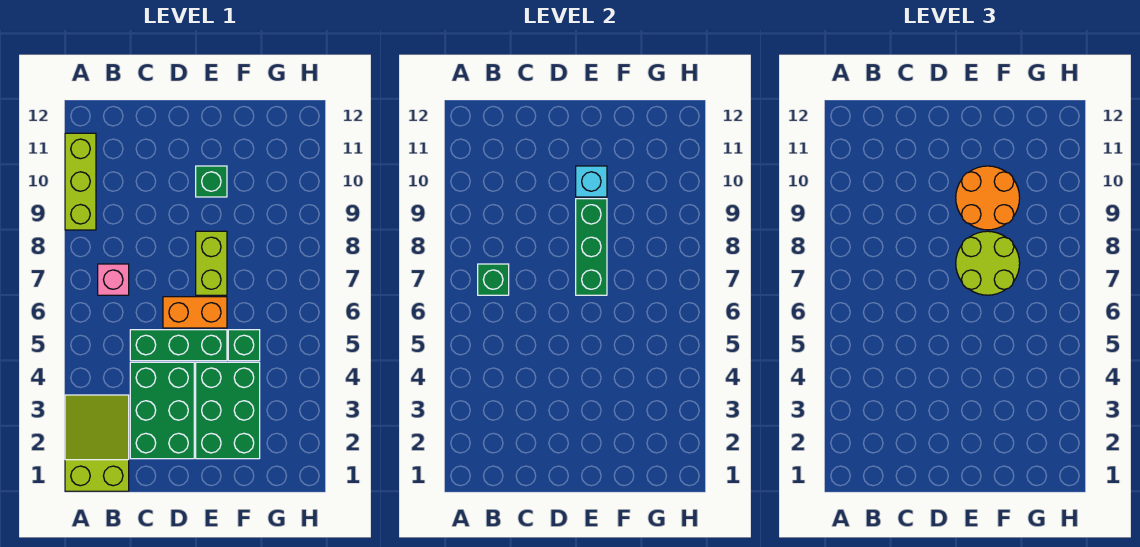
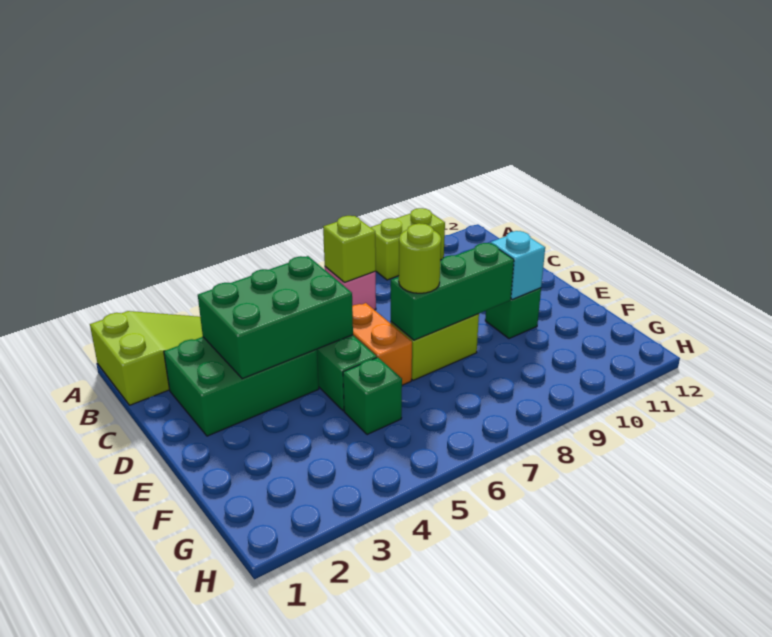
lime brick A9:A11 level 1 -> lime brick A9:A10 level 1
green brick B7 level 2 -> lime brick B7 level 2
green brick E2:F4 level 1 -> green brick C3:D5 level 2
lime round brick E7:F8 level 3 -> lime round brick E7 level 3
orange round brick E9:F10 level 3 -> none

